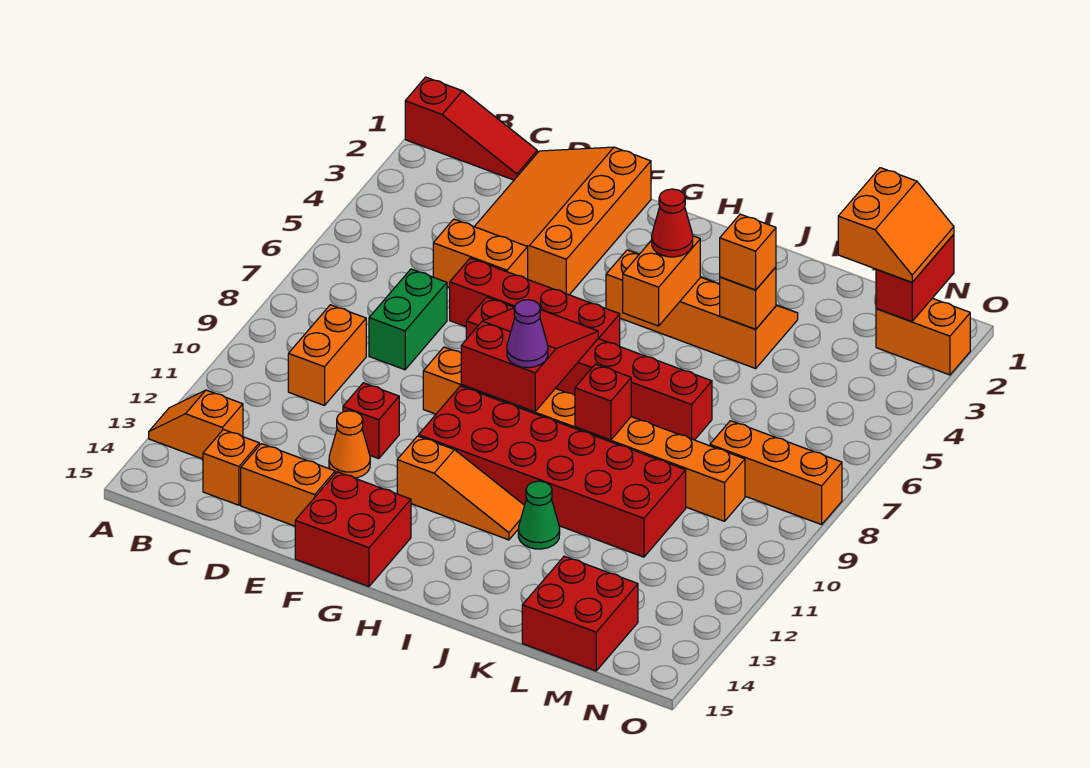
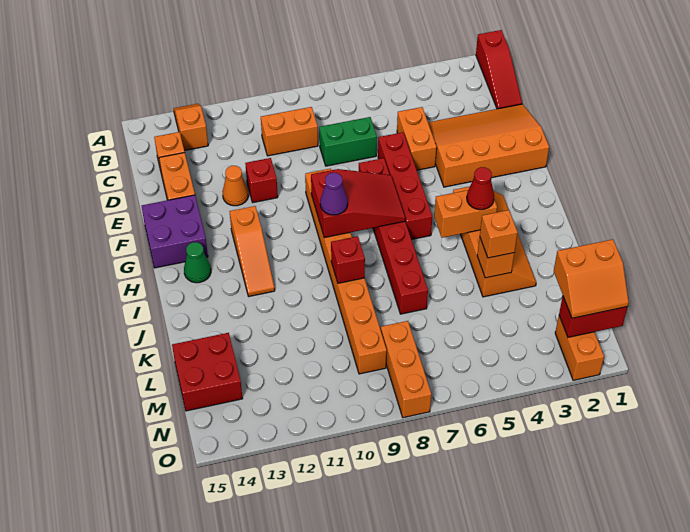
red brick F14:G15 level 1 -> purple brick F14:G15 level 1
red brick G10:L11 level 1 -> none
green cone J12 level 1 -> green cone H14 level 1

